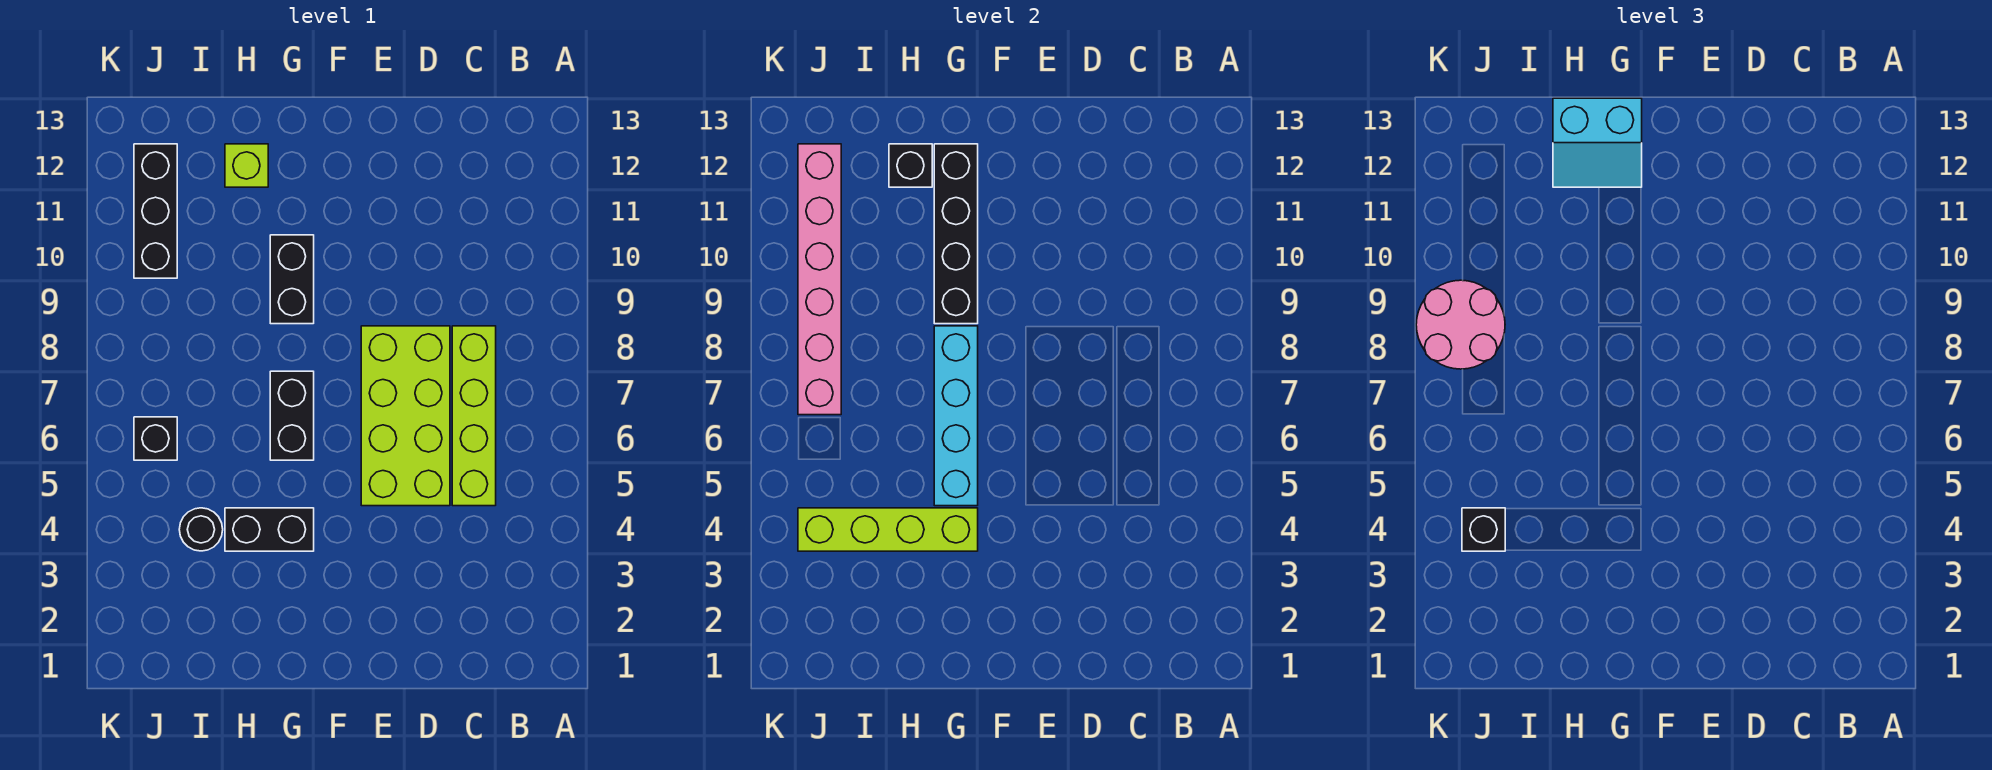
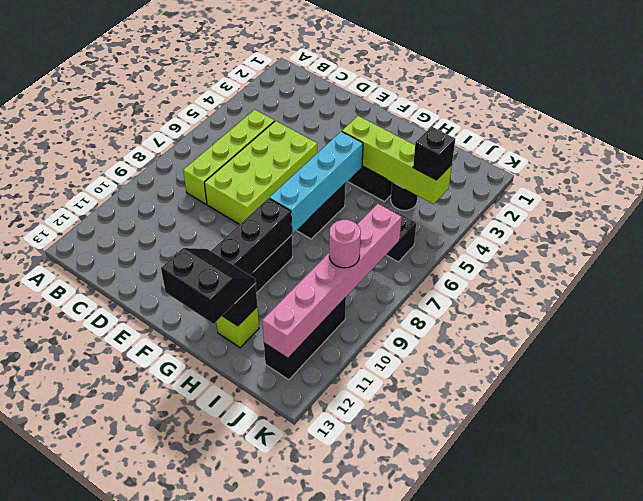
cyan slope G12:H13 level 3 top 13 -> black slope G12:H13 level 3 top 13
pink round brick J8:K9 level 3 -> pink round brick J9 level 3

